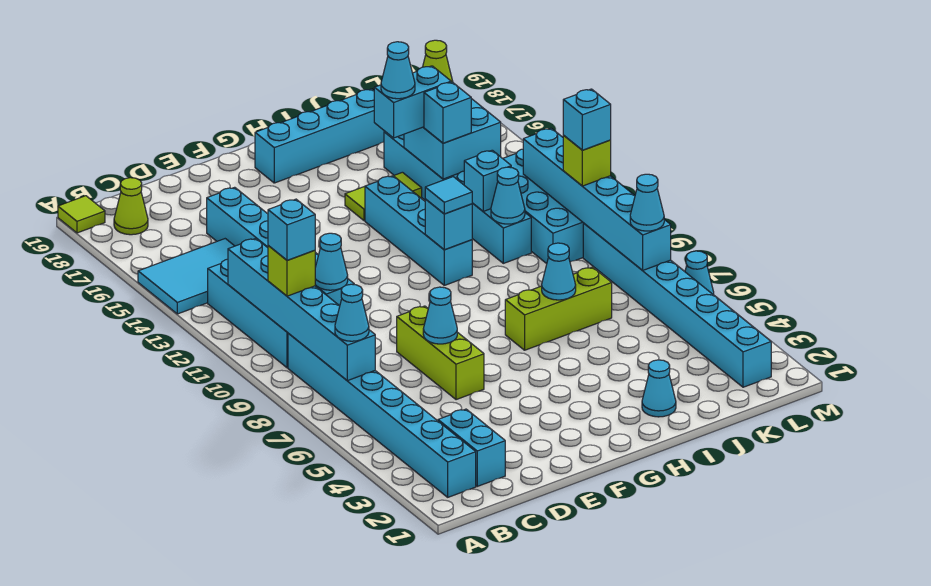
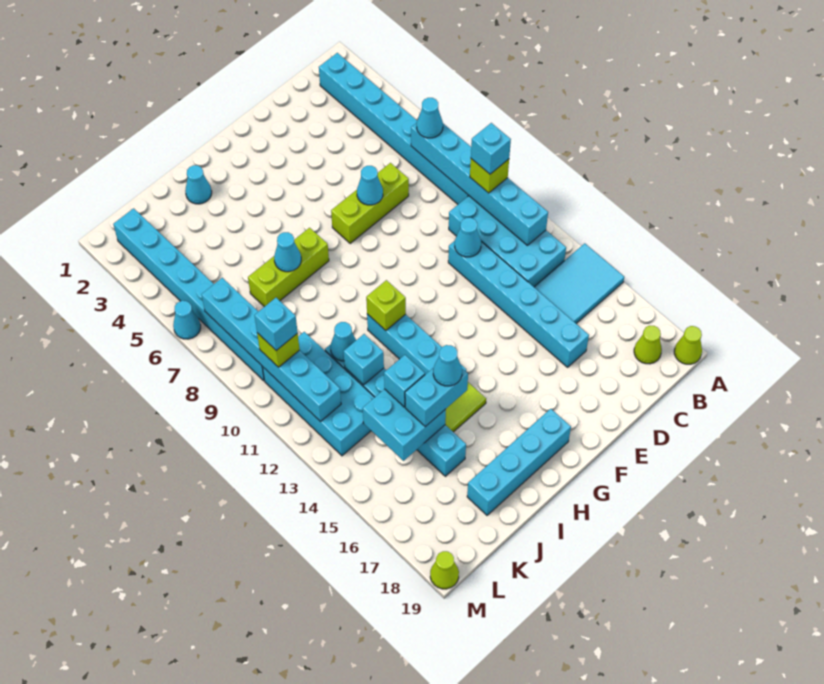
lime tile A19 level 1 -> lime cone A19 level 1
cyan brick C2:C3 level 1 -> none
lime brick E6:E8 level 1 -> lime brick D7:F7 level 1
cyan brick H11 level 2 -> lime brick H11 level 2
cyan tile H11 level 3 -> none
cyan cone L7 level 3 -> none

